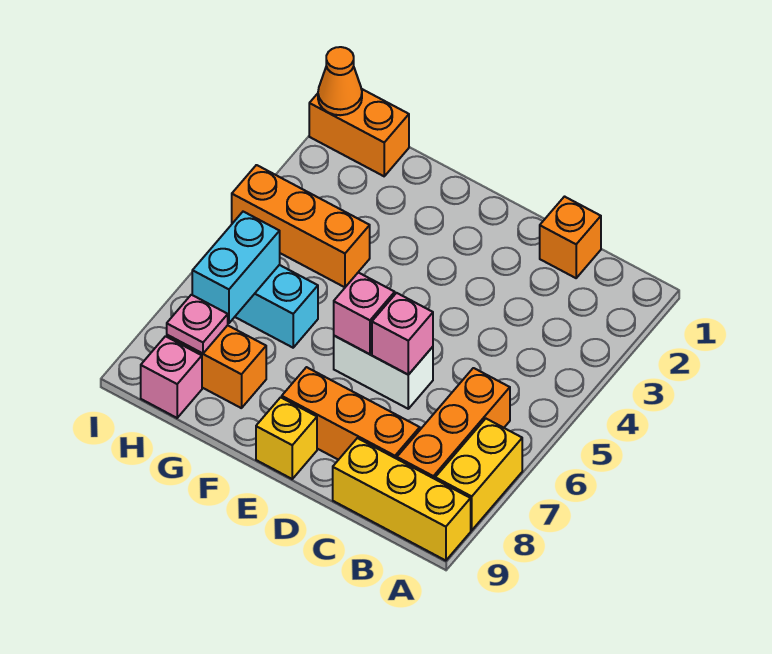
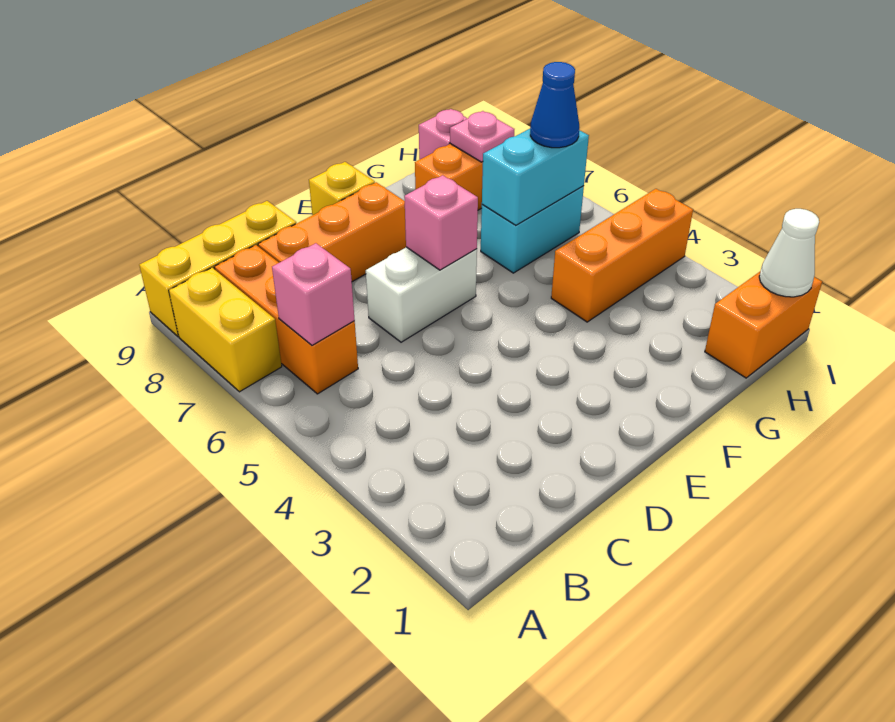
orange brick C1 level 1 -> none
pink brick D6 level 2 -> pink brick B6 level 2
cyan brick H6:H7 level 2 -> cyan brick G6:H6 level 2
none -> blue cone H6 level 3
orange cone I1 level 2 -> white cone I1 level 2

